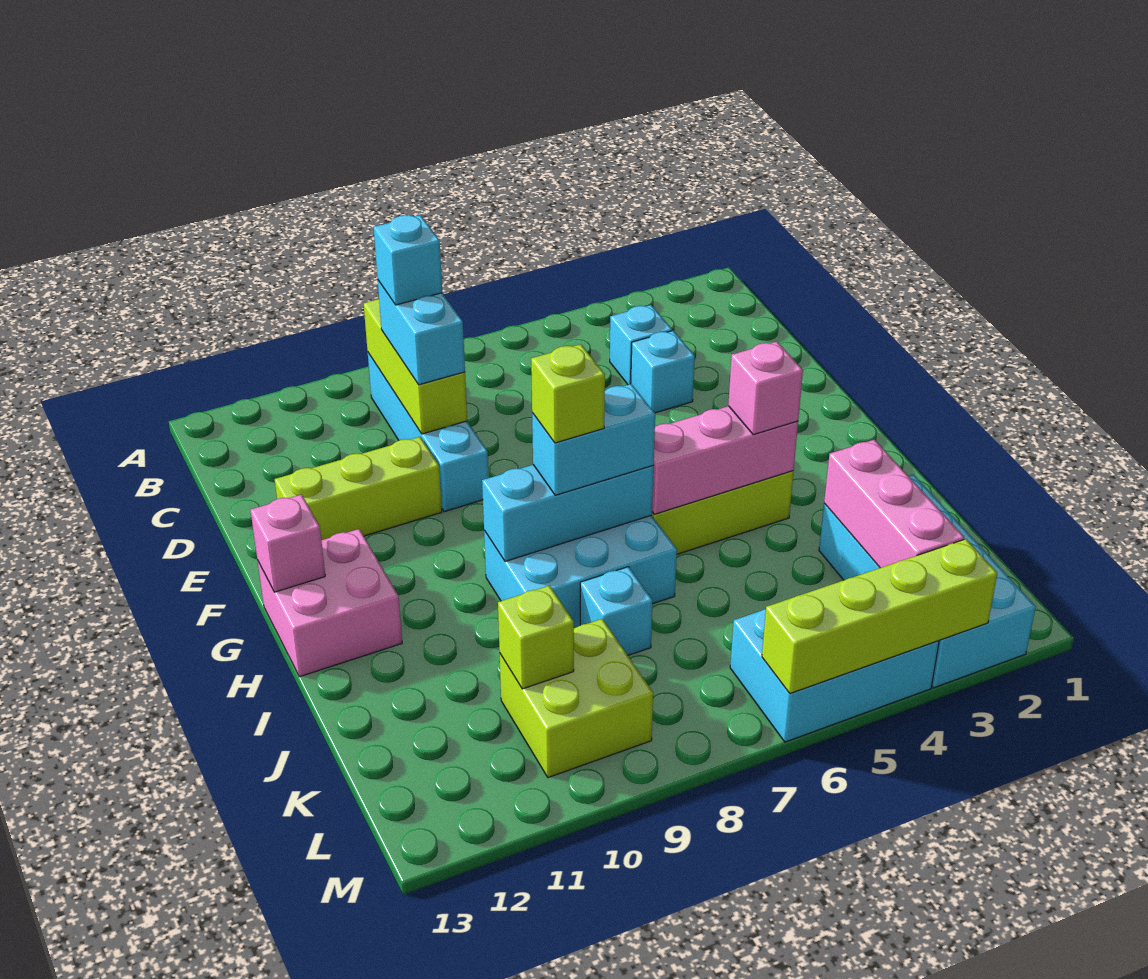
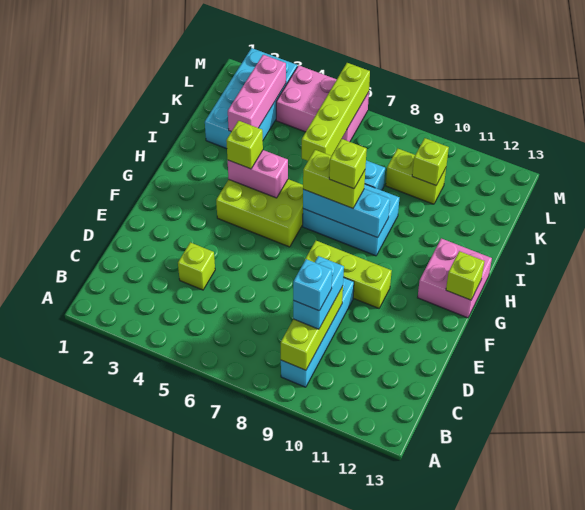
cyan brick C4 level 1 -> none
cyan brick D4 level 1 -> lime brick D4 level 1
lime brick E10:E12 level 1 -> lime brick F8:F10 level 1
pink brick G13 level 2 -> lime brick G13 level 2
pink brick H4:H6 level 2 -> pink brick H4:H5 level 2
pink brick H4 level 3 -> lime brick H4 level 3
cyan brick H7:H8 level 3 -> lime brick H7:H8 level 3
lime brick K9:L10 level 1 -> lime brick K9:K10 level 1
cyan brick L4:M6 level 1 -> pink brick L4:M6 level 1
lime brick M3:M6 level 2 -> lime brick J6:M6 level 2

